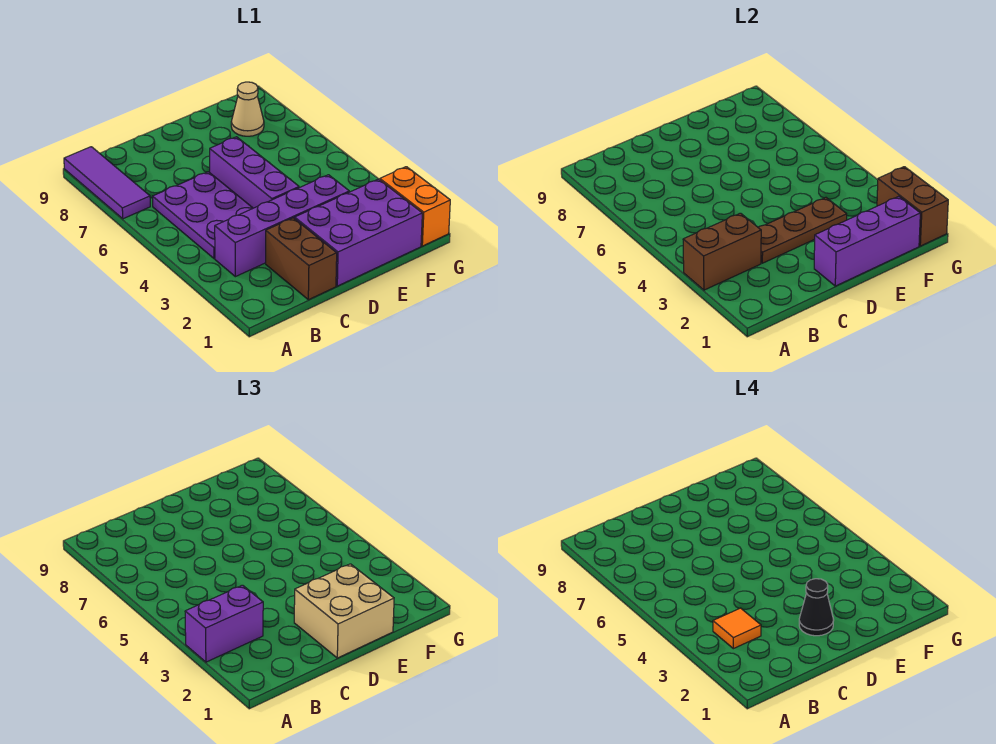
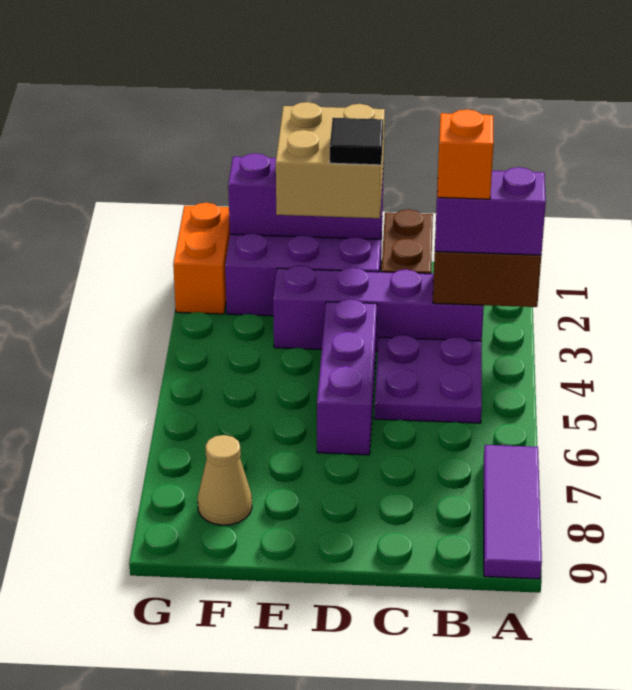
orange tile B3 level 4 -> orange brick B3 level 4
purple plate B4:C6 level 1 -> purple plate B4:C5 level 1
brown plate C3:E3 level 2 -> none
black cone D2 level 4 -> black tile D2 level 4
brown brick G1:G2 level 2 -> none

